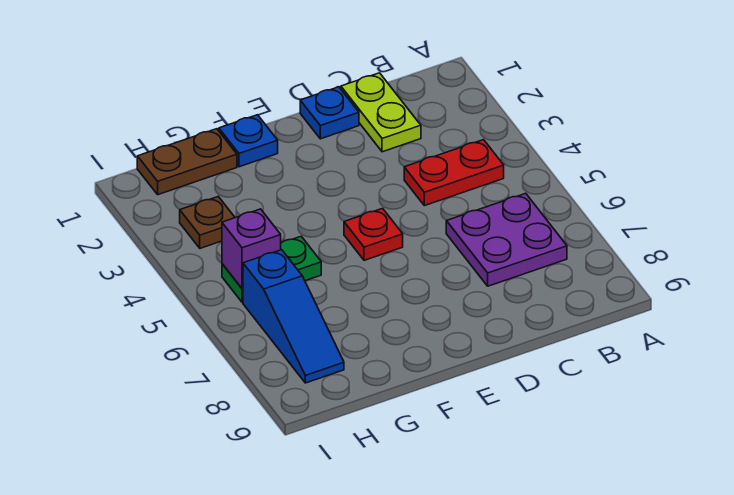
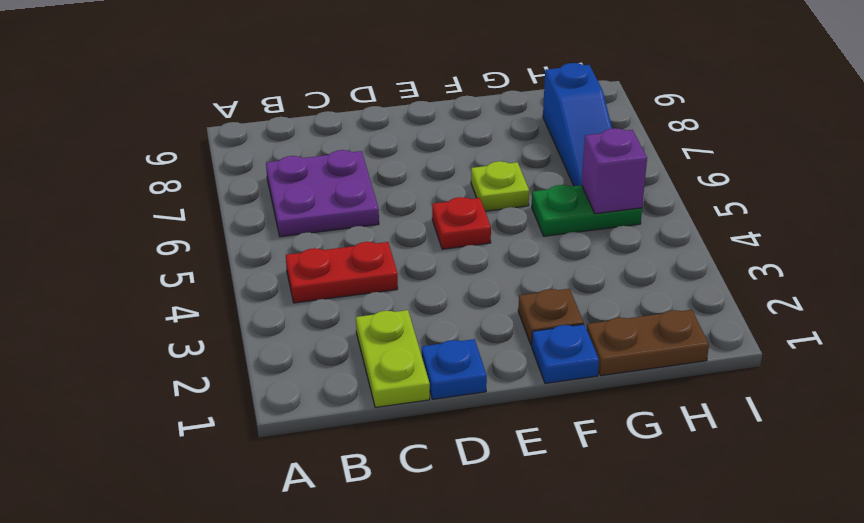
none -> lime plate F6 level 1
brown plate H3 level 1 -> brown plate F2 level 1
blue slope H6:H8 level 1 top 6 -> blue slope H6:H8 level 1 top 8

